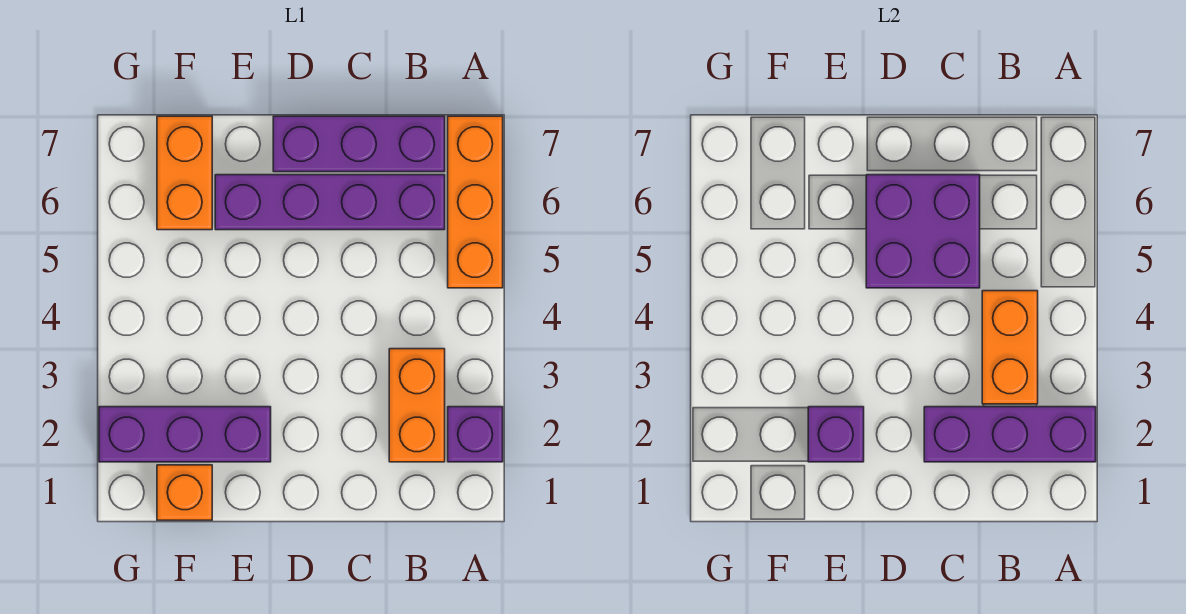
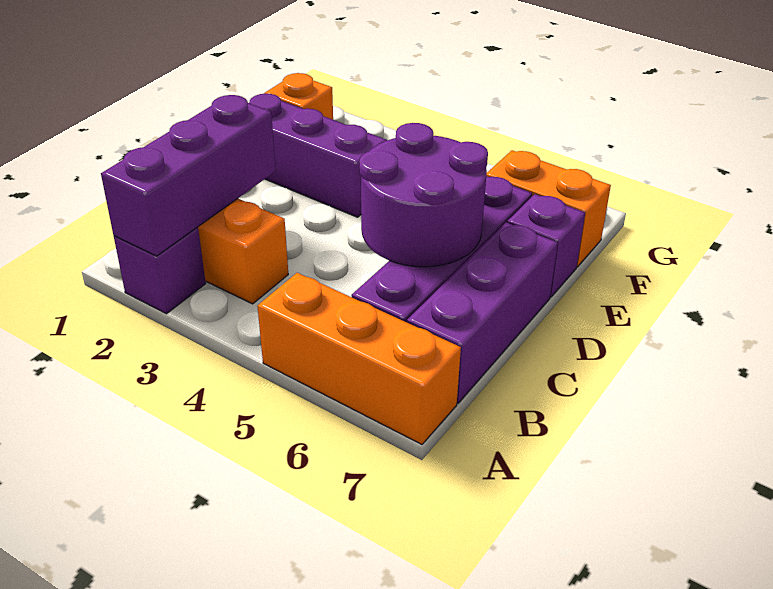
orange brick B3:B4 level 2 -> none
purple brick C5:D6 level 2 -> purple round brick C5:D6 level 2
purple brick E2:G2 level 1 -> purple brick E1:E3 level 1
purple brick E2 level 2 -> purple brick E7 level 1

